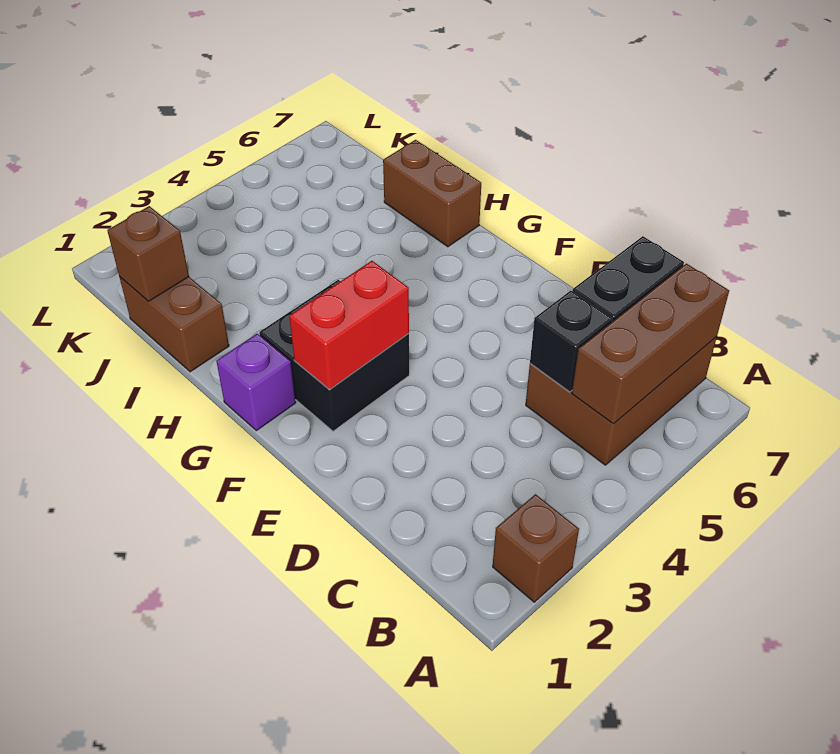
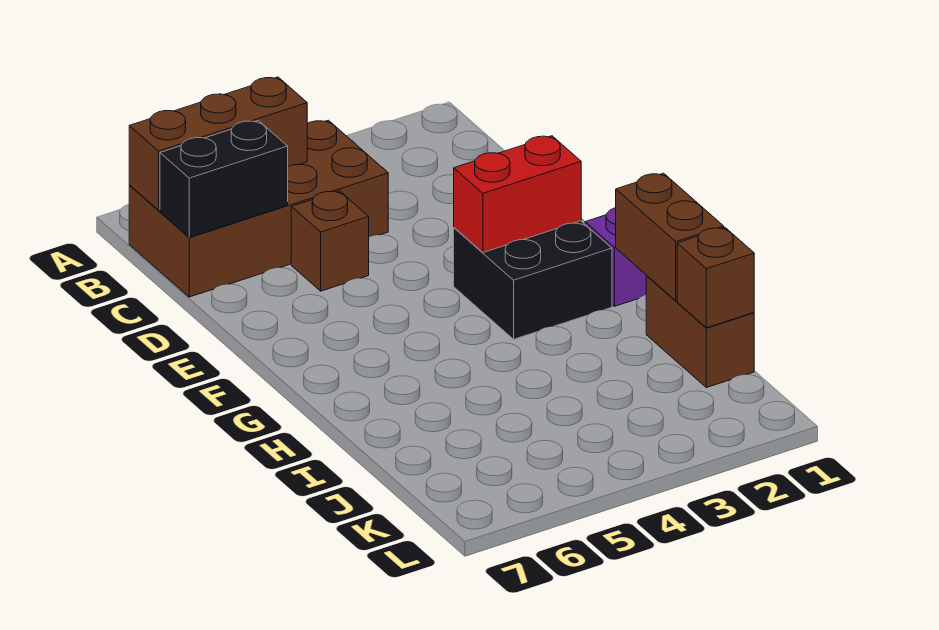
brown brick A2 level 1 -> brown brick D5 level 1
brown brick B5:C7 level 1 -> brown brick B4:C7 level 1
black brick C5 level 2 -> none
brown brick H7:I7 level 1 -> brown brick H1:I1 level 2

